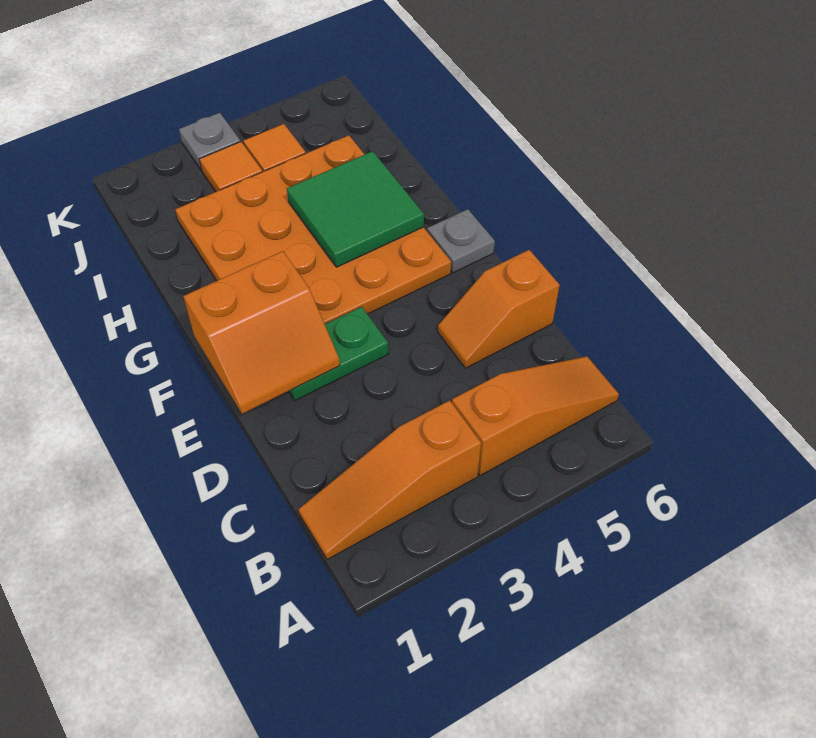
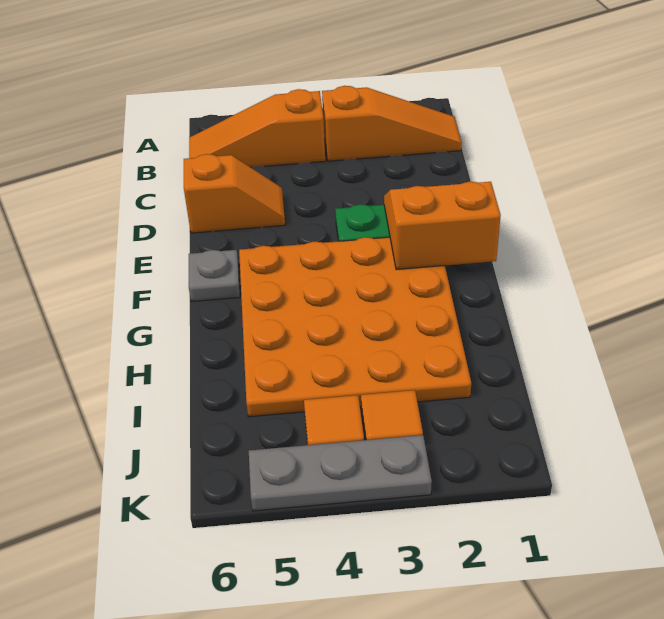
green tile G4:H5 level 2 -> none
grey plate K3 level 1 -> grey plate K3:K5 level 1

